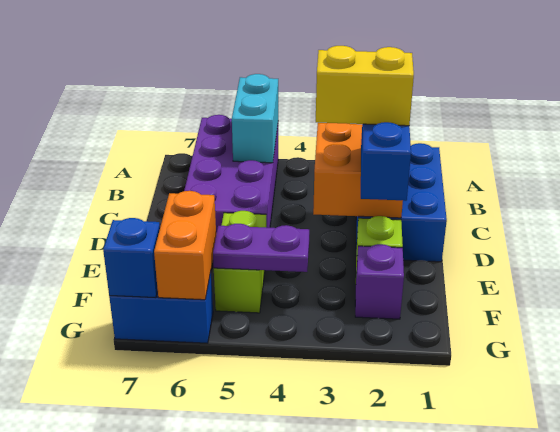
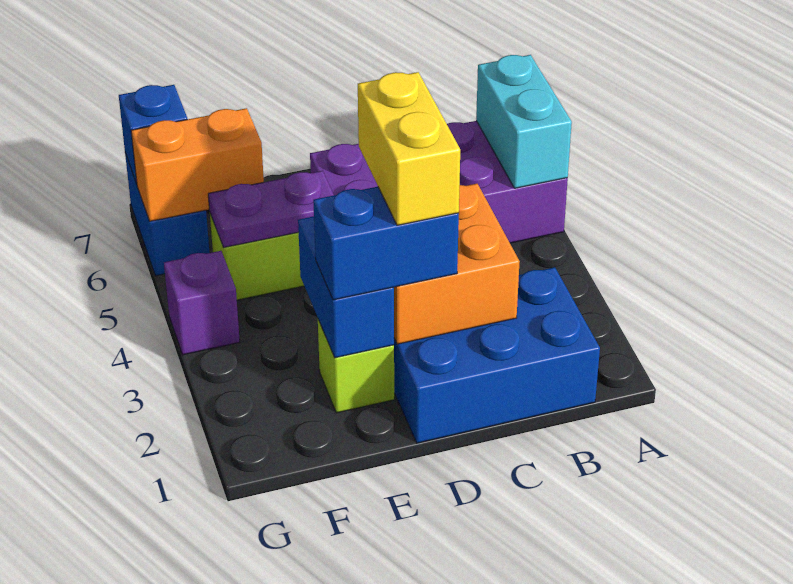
cyan brick A5:B5 level 2 -> cyan brick A5:A6 level 2
none -> blue brick E2:E3 level 2
purple brick F2 level 1 -> purple brick G4 level 1
purple plate F4:F5 level 2 -> purple plate E5:F5 level 2

